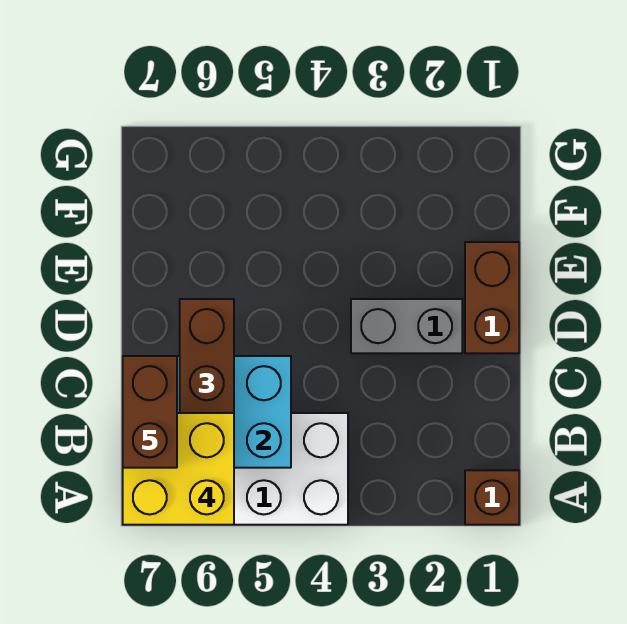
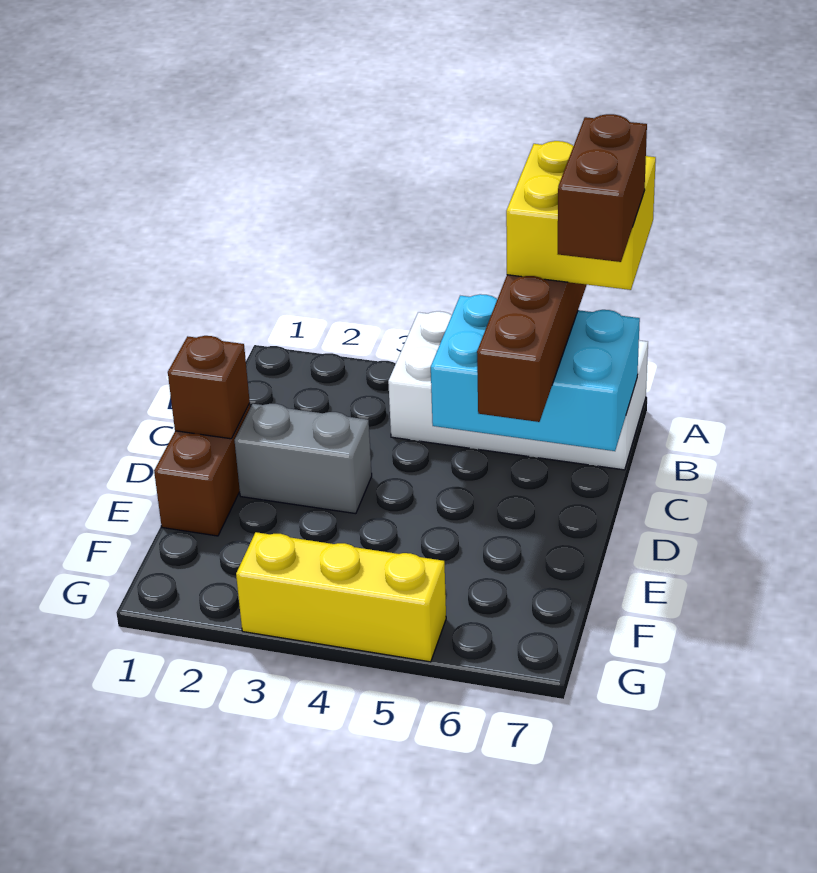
brown brick A1 level 1 -> brown brick D1 level 2
none -> yellow brick G3:G5 level 1

